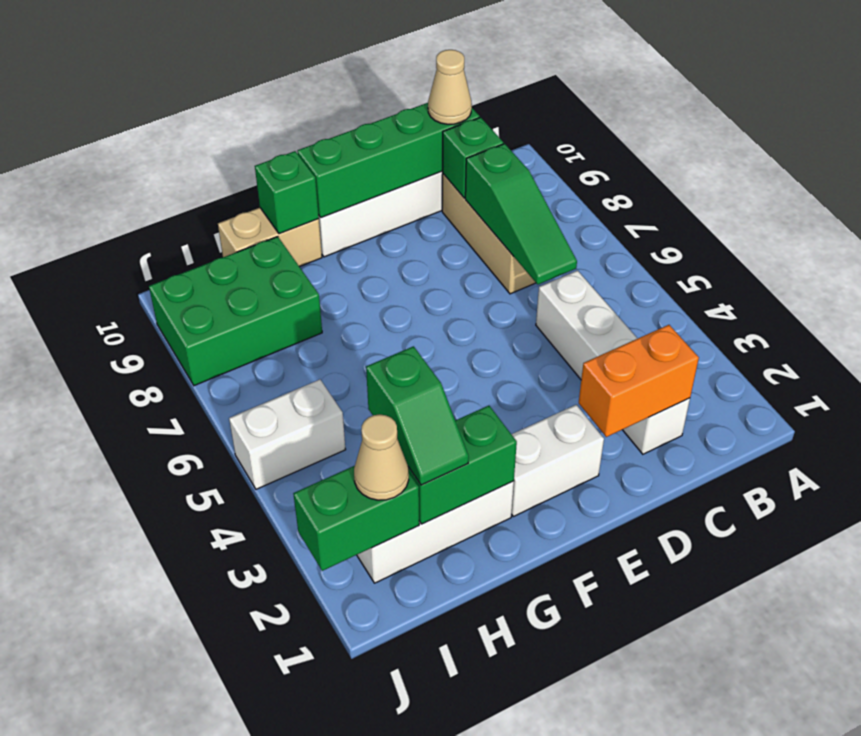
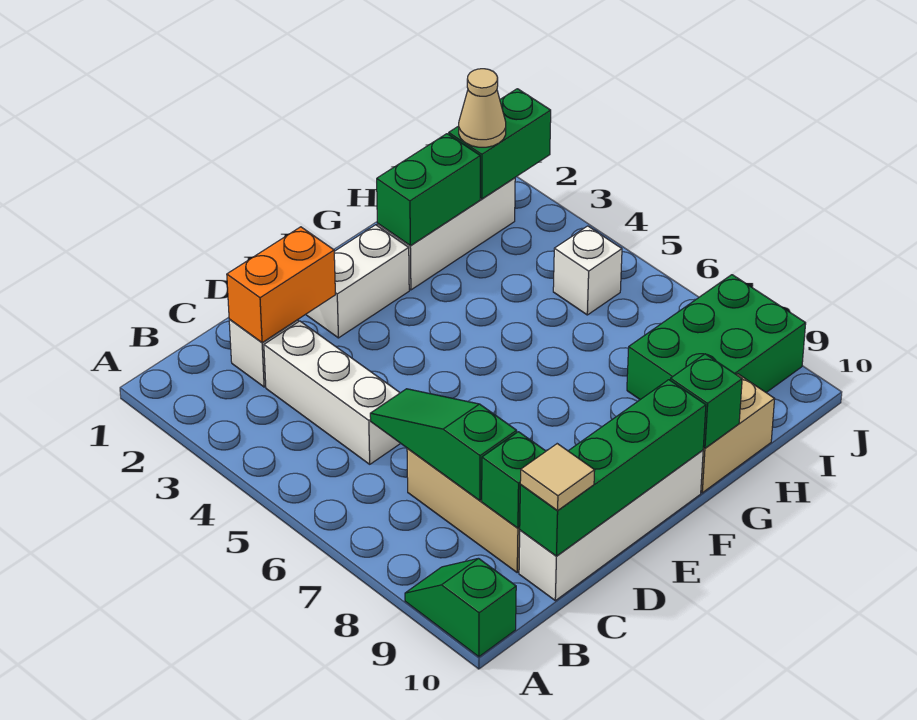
tan cone C10 level 3 -> tan tile C10 level 3
green slope H2:H3 level 3 top 3 -> green slope A9:A10 level 1 top 10
white brick I5:J5 level 1 -> white brick I5 level 1

